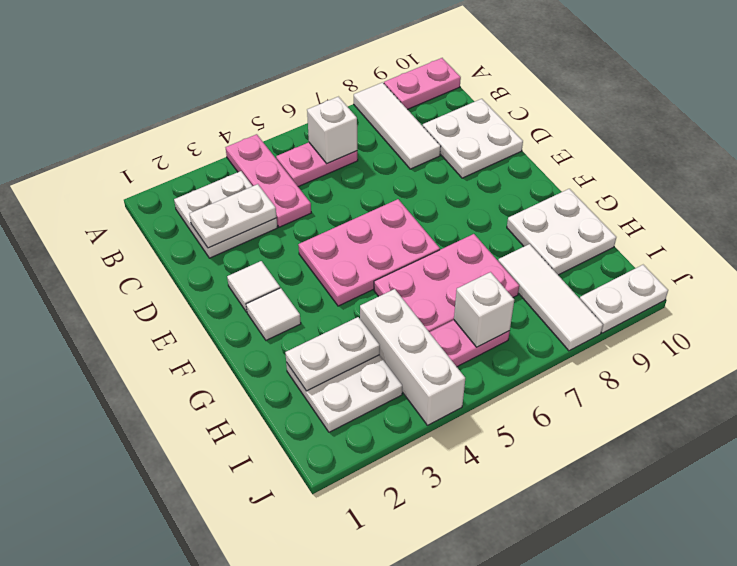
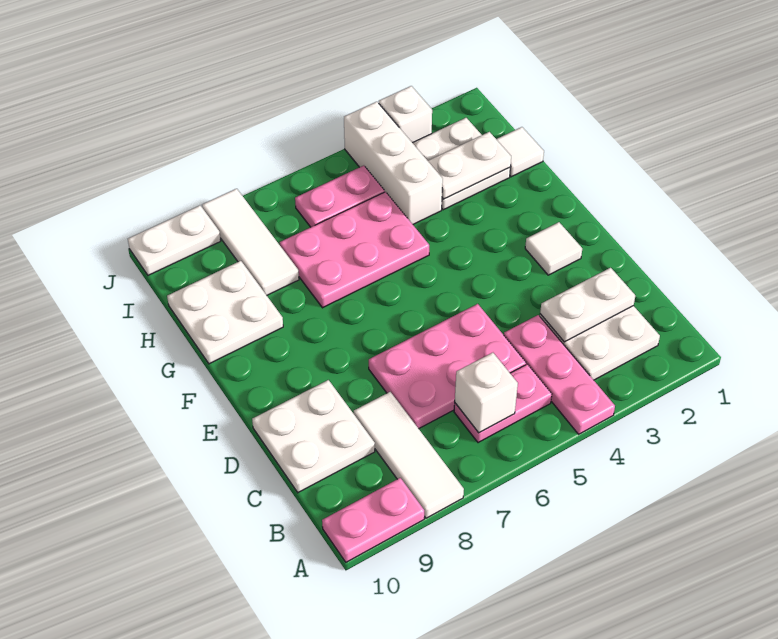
pink plate E4:F6 level 1 -> pink plate C5:D7 level 1
white tile F2 level 1 -> white tile H1 level 1
white brick I6 level 2 -> white brick J3 level 1

